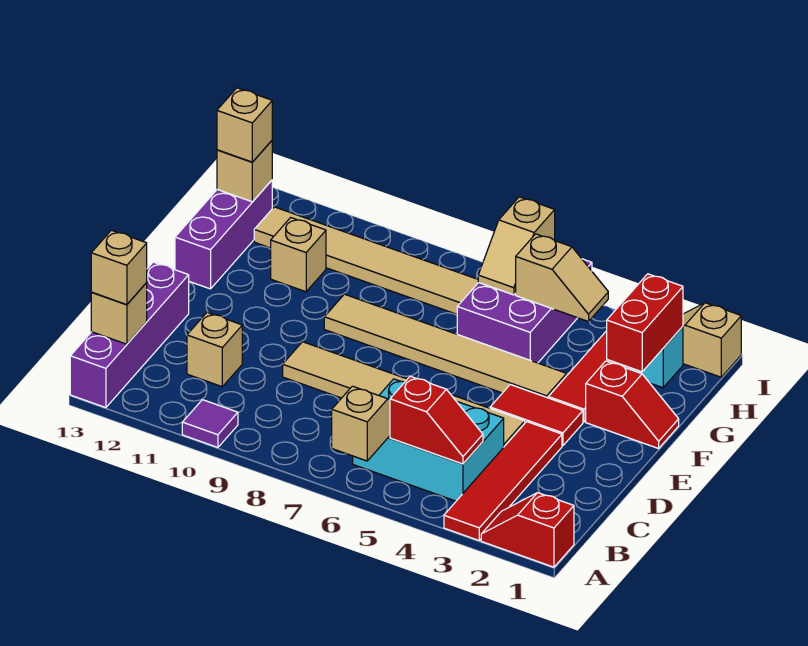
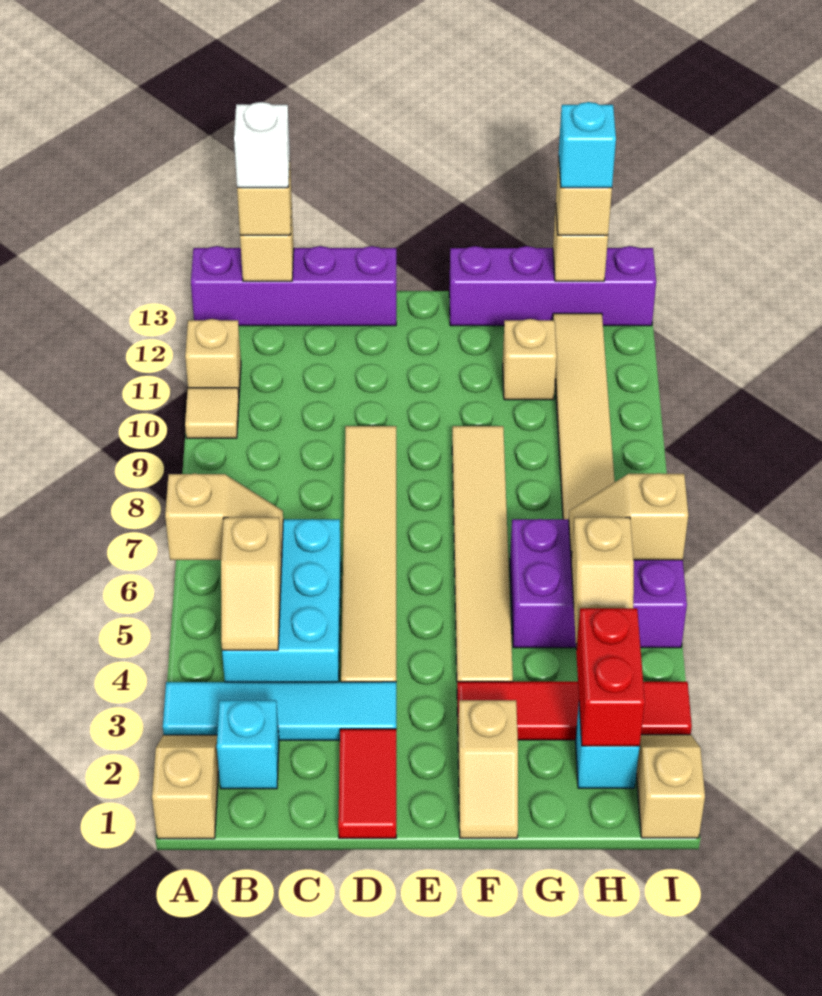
red slope A1:A2 level 1 top 1 -> tan slope A1:A2 level 1 top 1
red tile A3:D3 level 1 -> cyan tile A3:D3 level 1
purple tile A10 level 1 -> tan tile A10 level 1
none -> cyan brick B2 level 1
red slope B4:B5 level 2 top 5 -> tan slope B4:B5 level 2 top 5
none -> white brick B13 level 4
tan brick C11 level 1 -> tan brick A11 level 1
red tile E3:E4 level 1 -> red tile D1:D2 level 1
red slope F1:F2 level 1 top 2 -> tan slope F1:F2 level 1 top 2
purple brick F13:H13 level 1 -> purple brick F13:I13 level 1
red brick G2:H2 level 2 -> red brick H2:H3 level 2
none -> cyan brick H13 level 4

